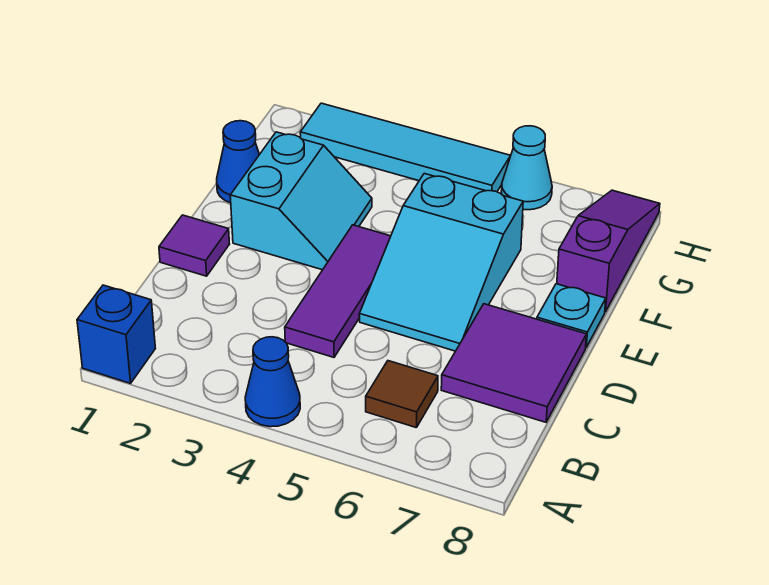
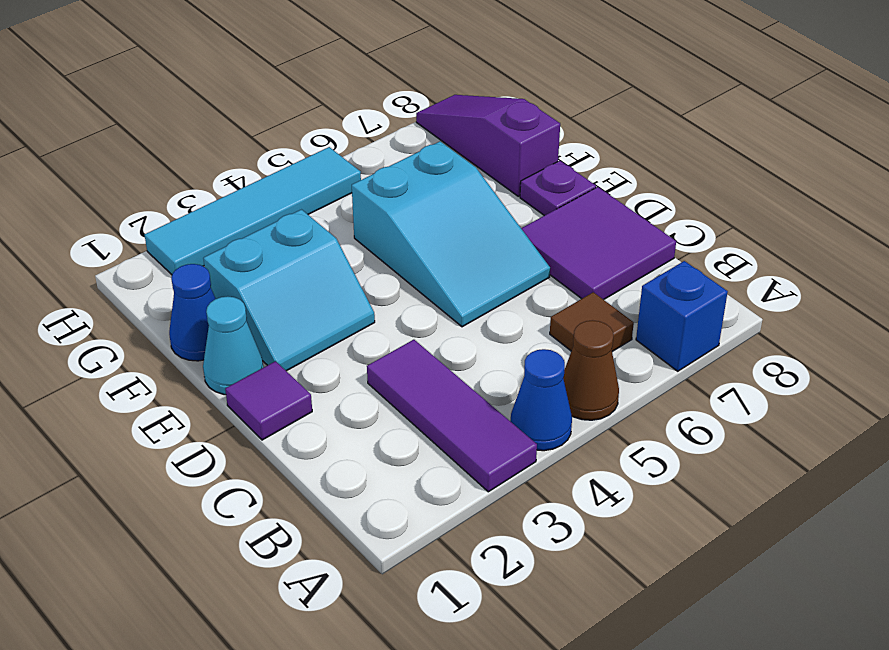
blue brick A1 level 1 -> blue brick A7 level 1
none -> brown cone A5 level 1
purple tile C4:E4 level 1 -> purple tile A3:C3 level 1
cyan slope E2:F3 level 1 top 2 -> cyan slope E2:F3 level 1 top F
cyan plate E8 level 1 -> purple plate E8 level 1
cyan cone H6 level 1 -> cyan cone E1 level 1

